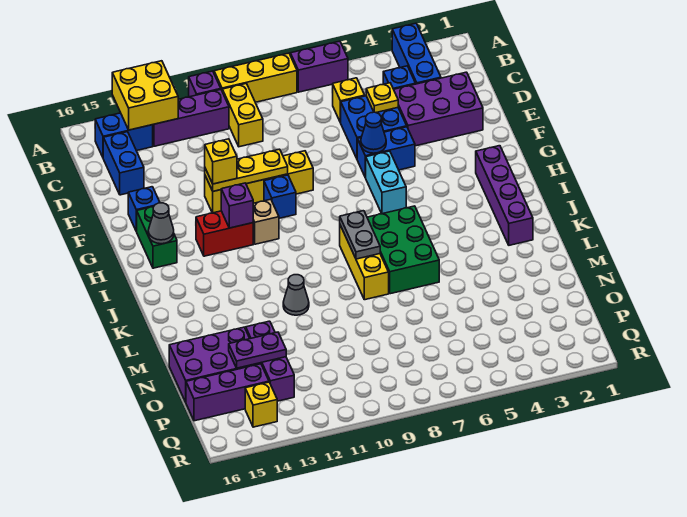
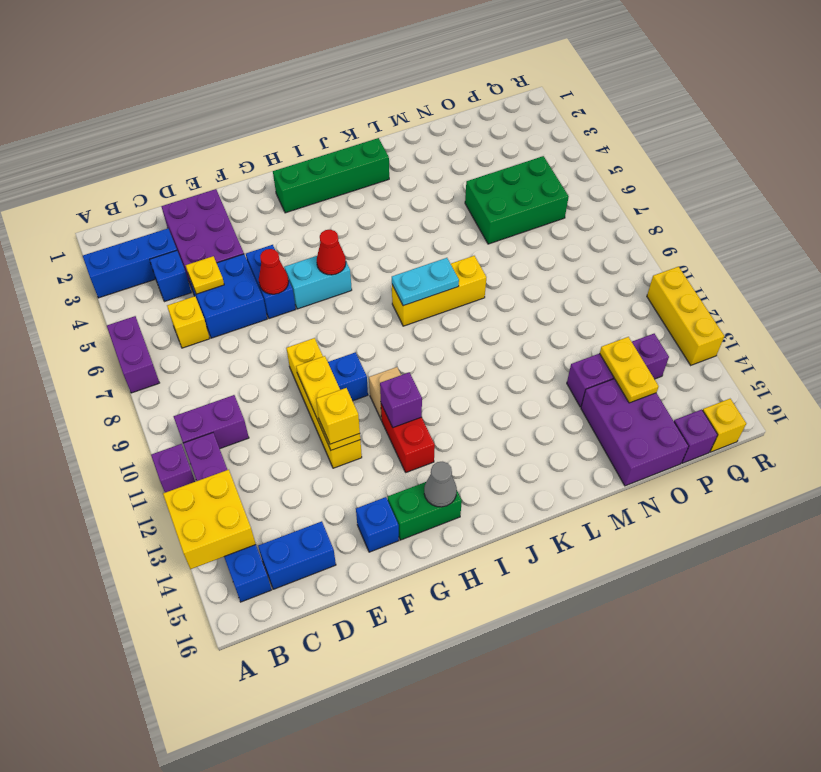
yellow brick A8:A10 level 1 -> yellow brick R11:R13 level 1
yellow brick B10:C10 level 1 -> purple brick B10:C10 level 1
blue cone F6 level 2 -> red cone F6 level 2
purple brick H2:K2 level 1 -> green brick H2:K2 level 1
none -> red cone H6 level 2
green brick J6:L7 level 1 -> green brick N5:P6 level 1
grey plate J8:K8 level 2 -> cyan plate J8:K8 level 2
grey cone L11 level 1 -> none
purple plate O13:O14 level 2 -> yellow plate O13:O14 level 2
purple brick P14:P16 level 1 -> purple brick P16 level 1
yellow brick Q14 level 1 -> yellow brick Q16 level 1

